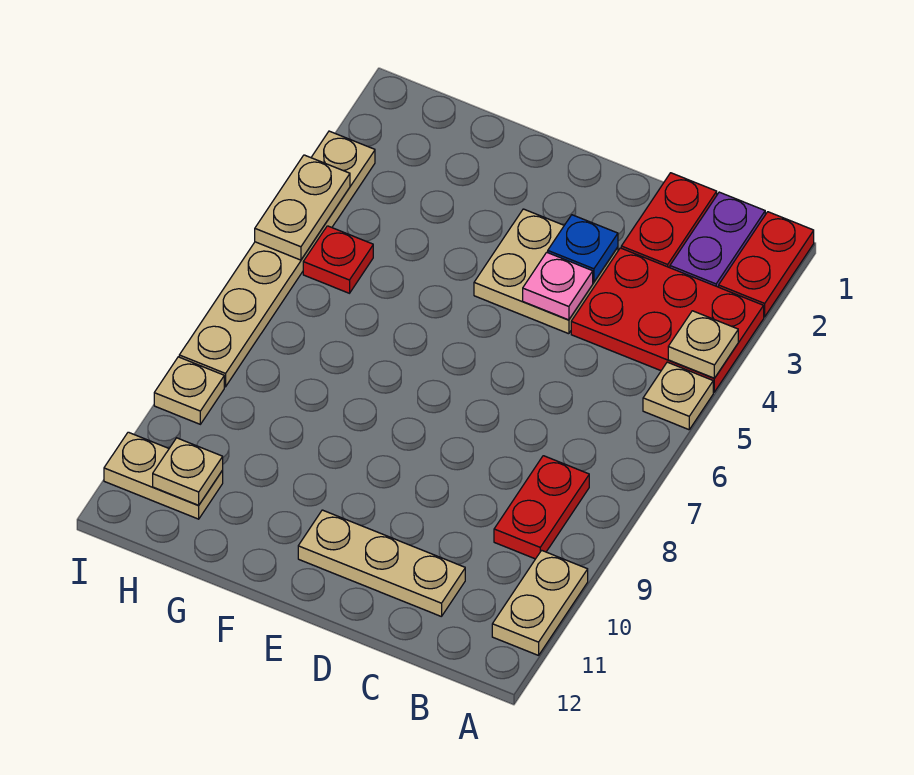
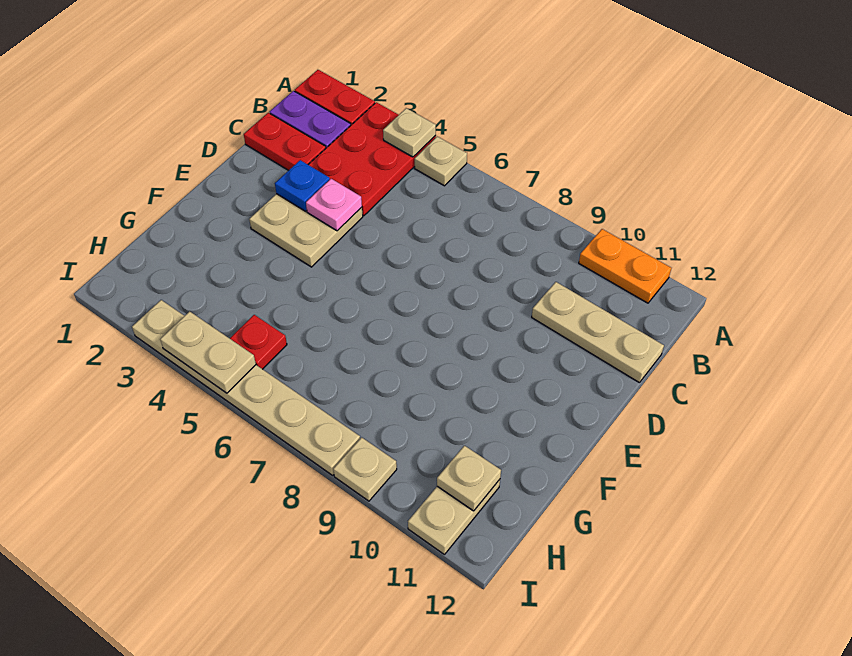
tan plate A10:A11 level 1 -> orange plate A10:A11 level 1
red plate B8:B9 level 1 -> none
tan plate C11:E11 level 1 -> tan plate C10:C12 level 1

